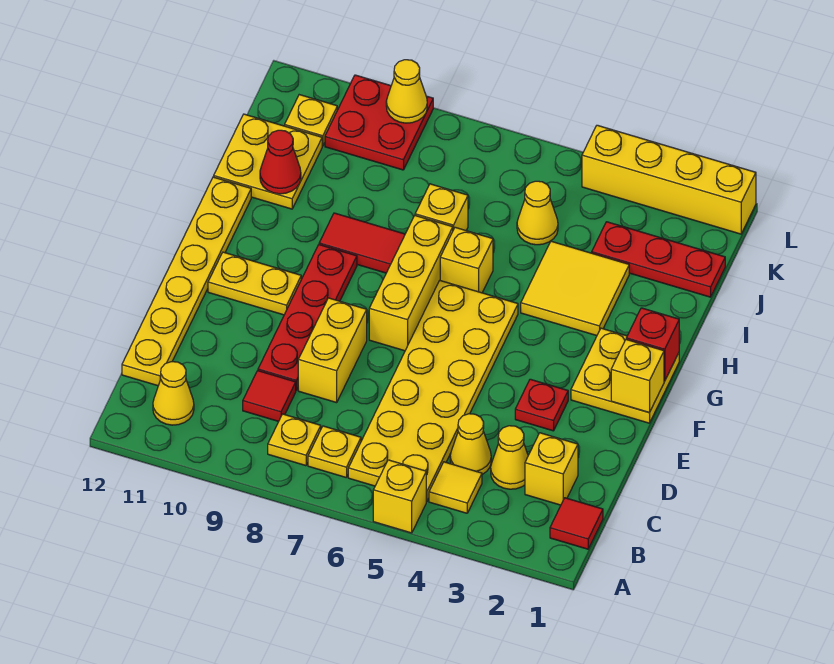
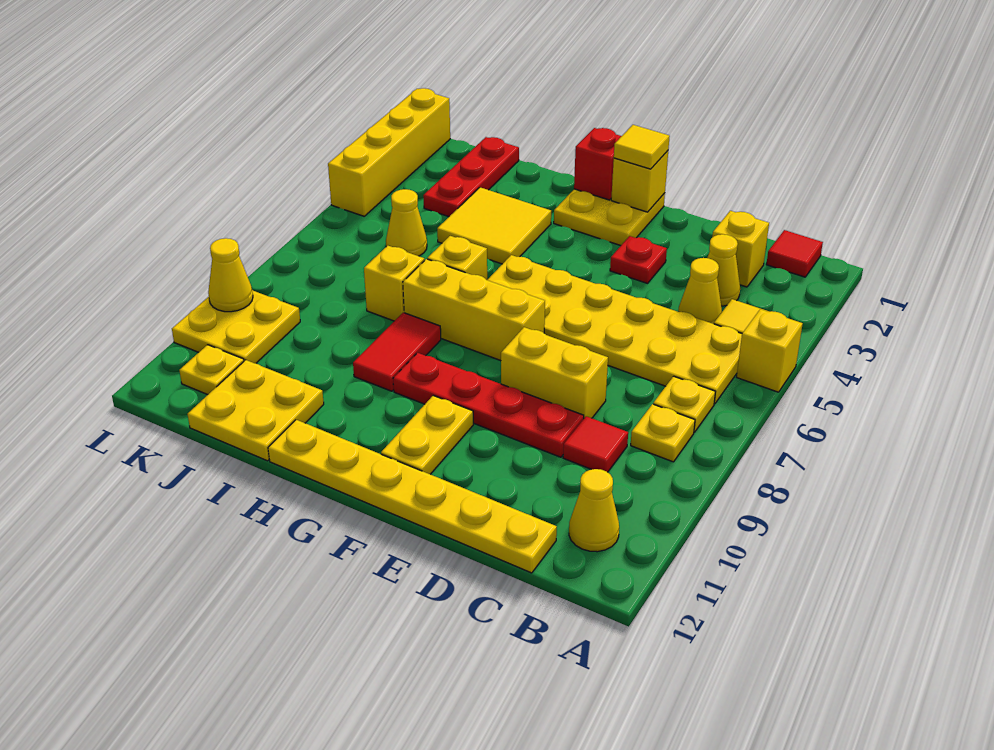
none -> yellow tile F1 level 3
red cone I11 level 2 -> none
red plate K9:L10 level 1 -> yellow plate K9:L10 level 1

